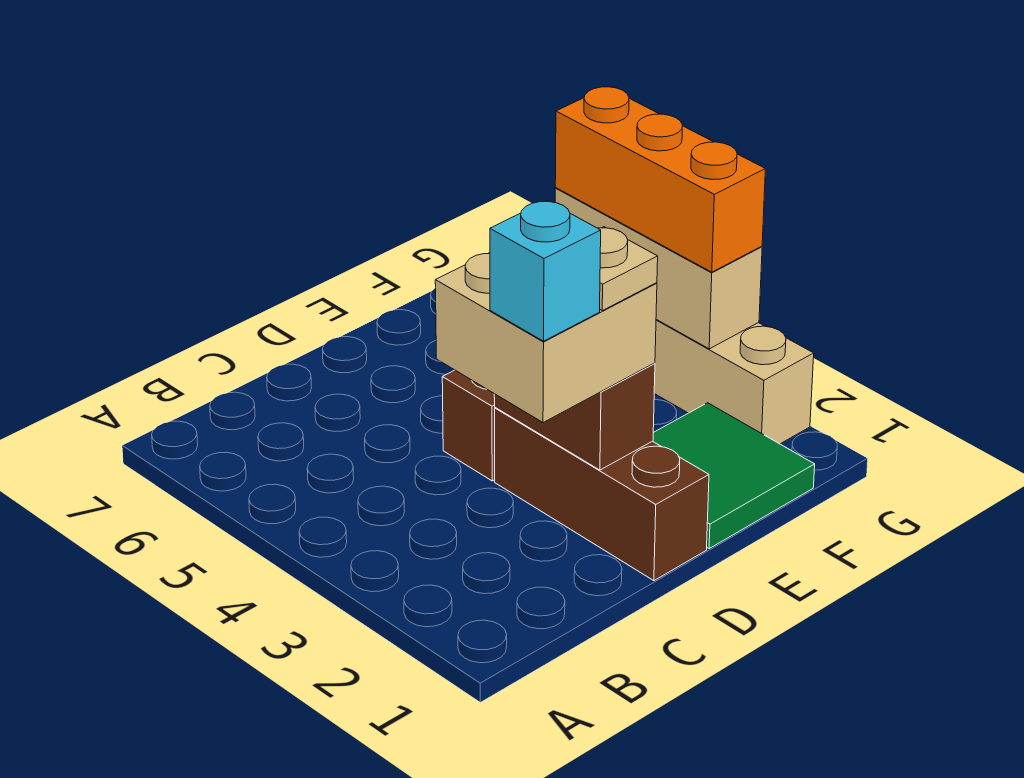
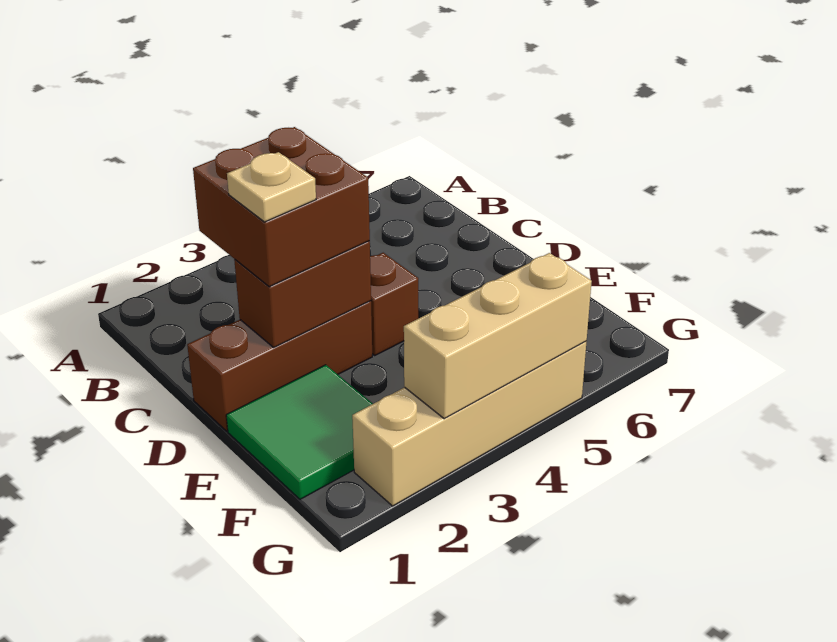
tan brick C2:D3 level 3 -> brown brick C2:D3 level 3
cyan brick C2 level 4 -> none
orange brick G3:G5 level 3 -> none

